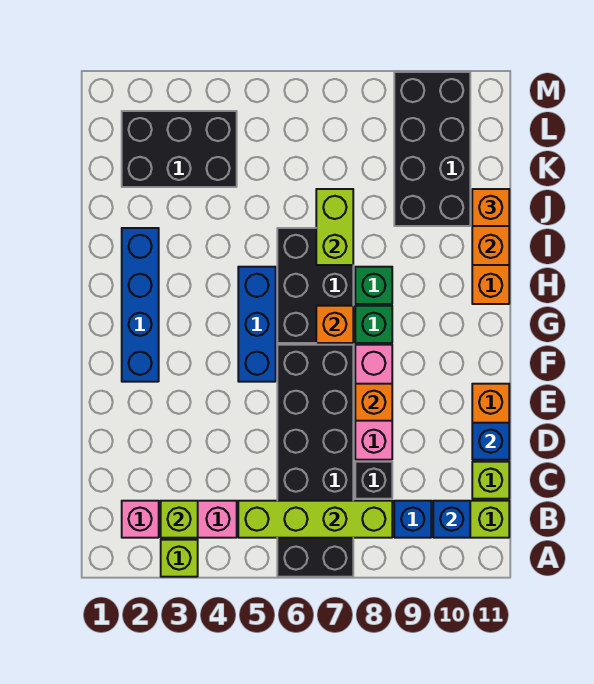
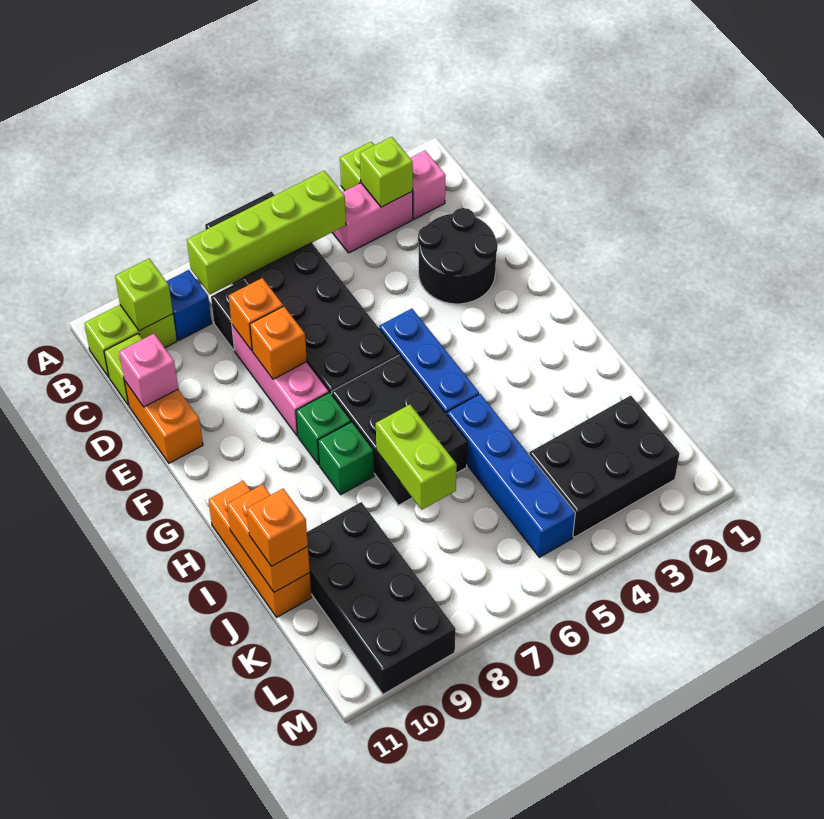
blue brick B10 level 2 -> lime brick B10 level 2
none -> black round brick D2:E3 level 1
blue brick D11 level 2 -> pink brick D11 level 2
blue brick F2:I2 level 1 -> blue brick I5:L5 level 1
orange brick G7 level 2 -> orange brick D8 level 2

